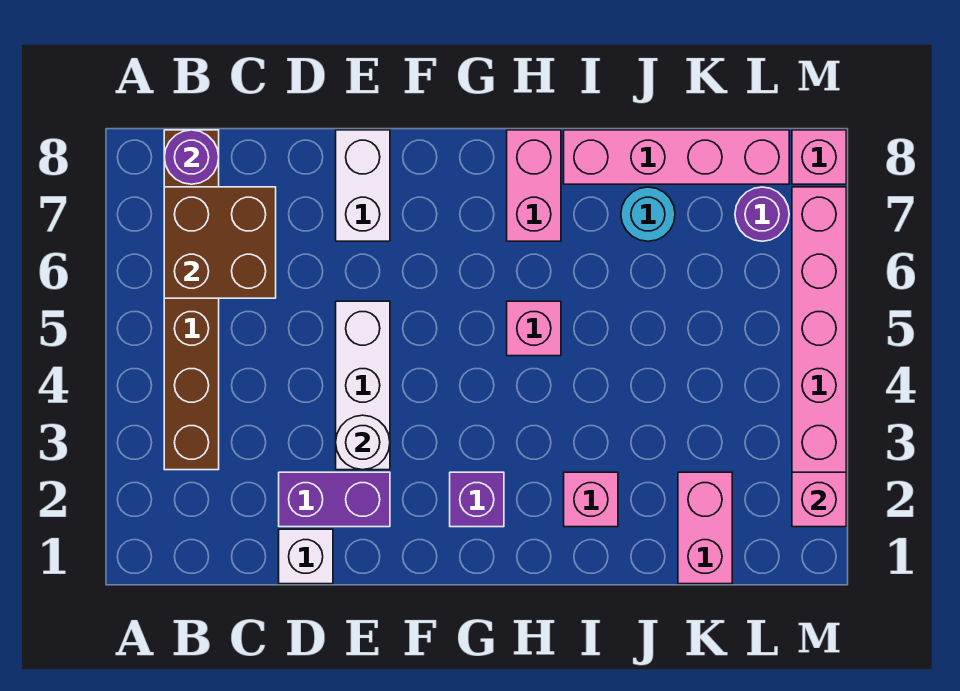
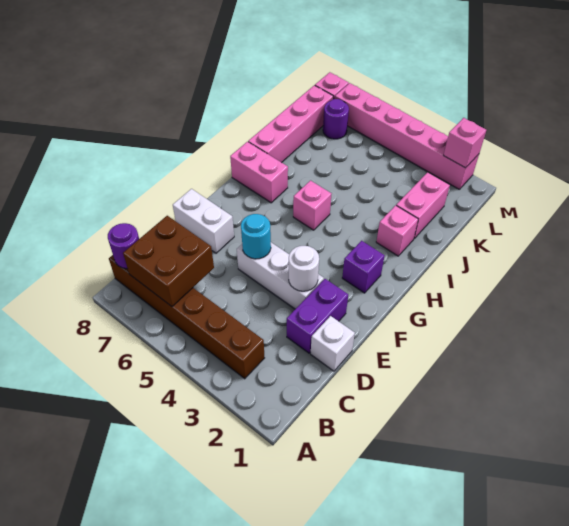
cyan round brick J7 level 1 -> cyan round brick E5 level 2
pink brick K1:K2 level 1 -> pink brick J2:K2 level 1

